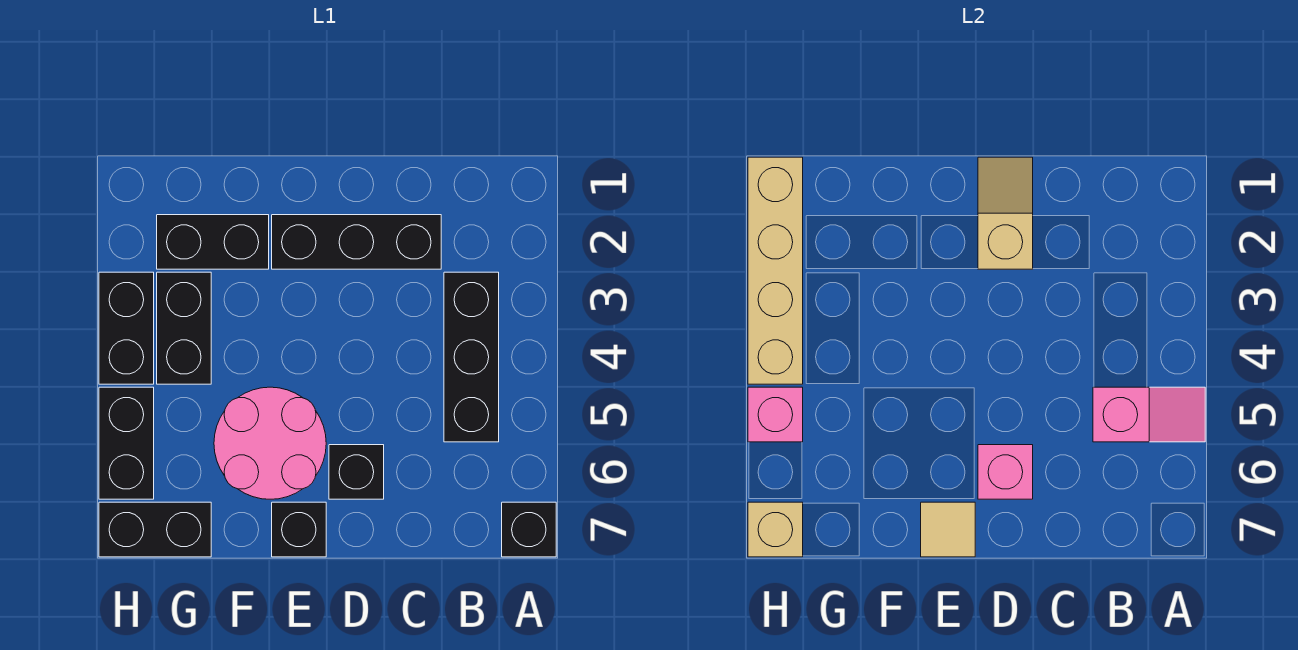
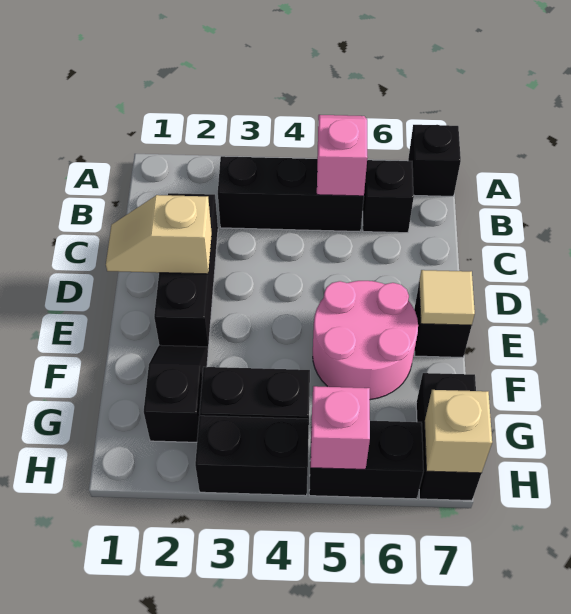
black brick D6 level 1 -> black brick B6 level 1
pink brick D6 level 2 -> none
black brick F2:G2 level 1 -> black slope F2:G2 level 1 top G
tan brick H1:H4 level 2 -> none

